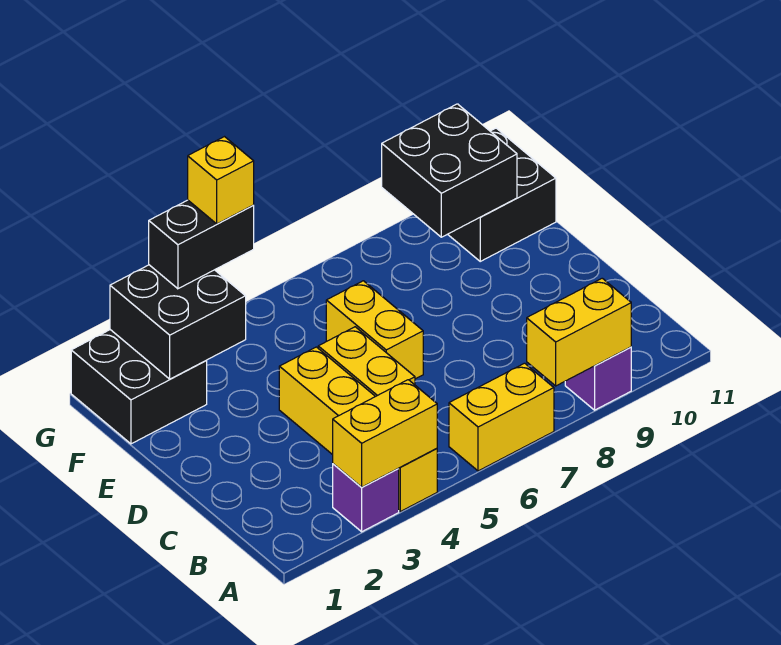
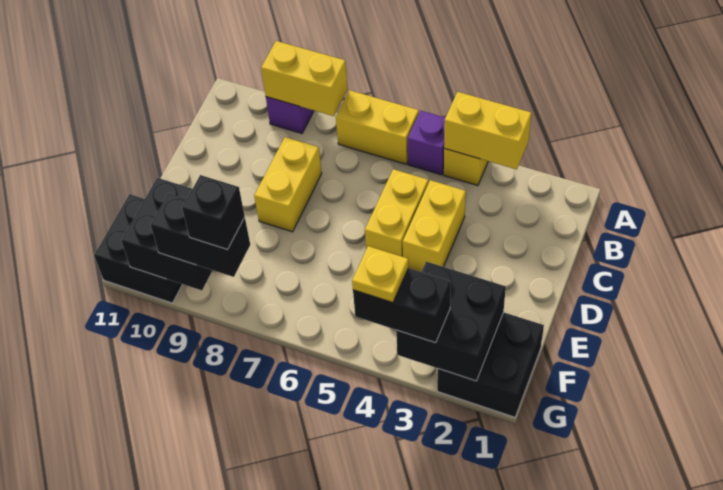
purple brick A3 level 1 -> purple brick A5 level 1
yellow brick D6:E6 level 1 -> yellow brick C8:D8 level 1
yellow brick G4 level 4 -> yellow plate G4 level 4
none -> black brick G8:G9 level 3
none -> black brick G8 level 4

